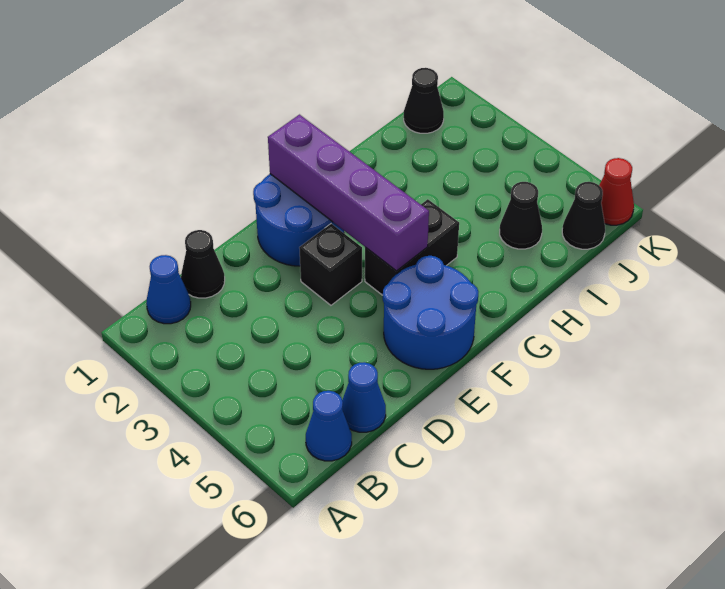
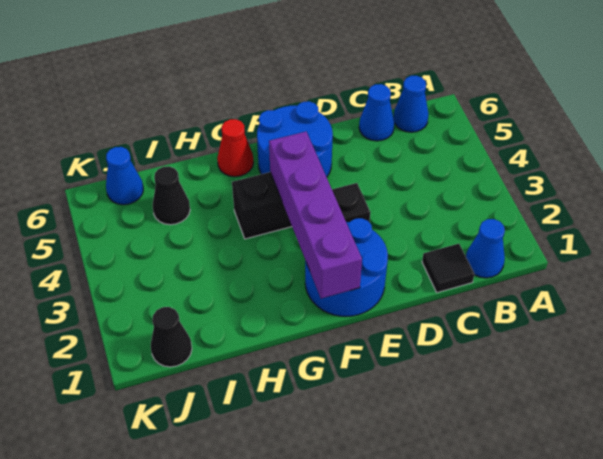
black cone C1 level 1 -> black tile C1 level 1
black cone J6 level 1 -> blue cone J6 level 1
red cone K6 level 1 -> red cone G6 level 1

